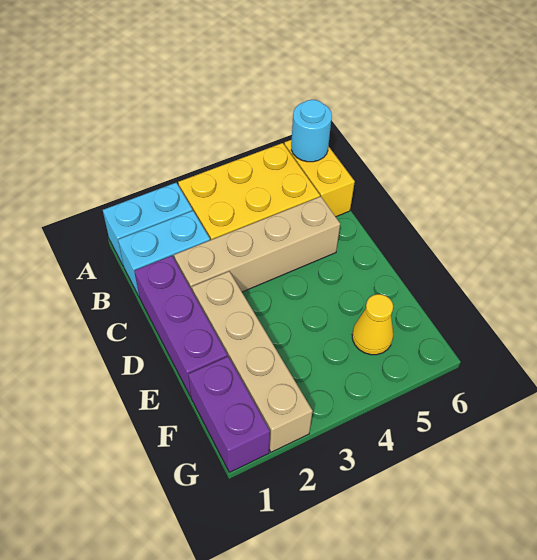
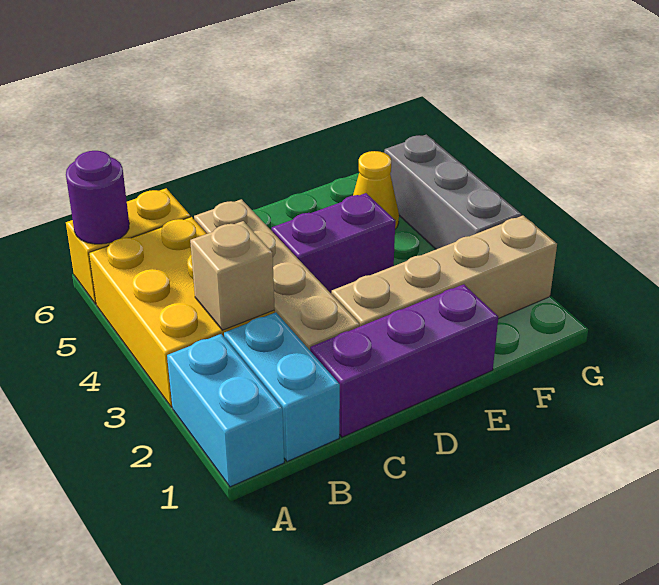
cyan round brick A6 level 2 -> purple round brick A6 level 2
none -> tan brick B3 level 2
purple brick F1:G1 level 1 -> purple brick D4:E4 level 1
none -> grey brick G3:G5 level 1

